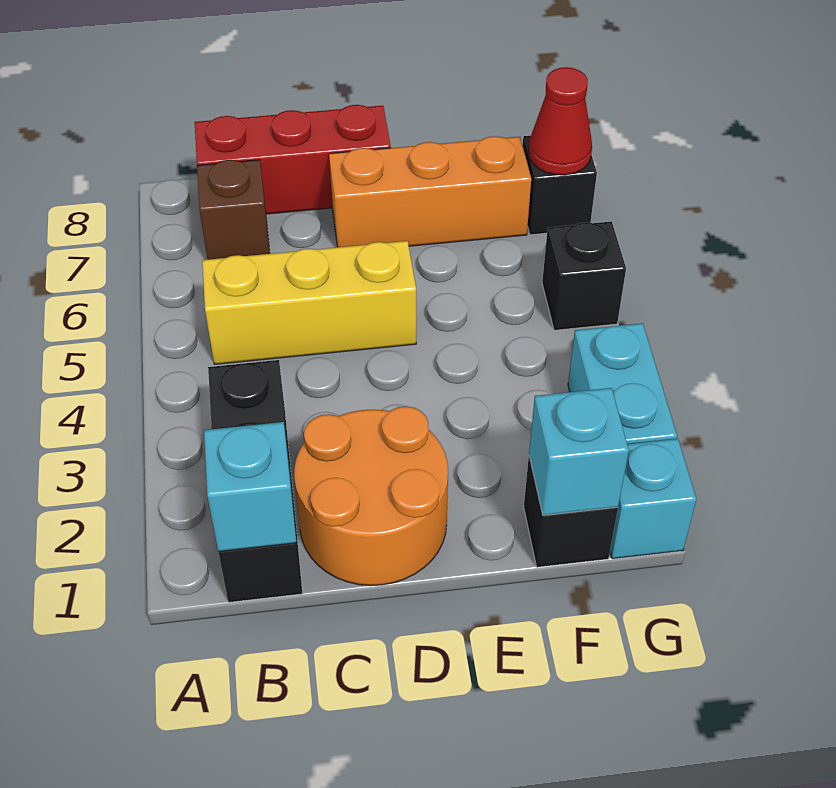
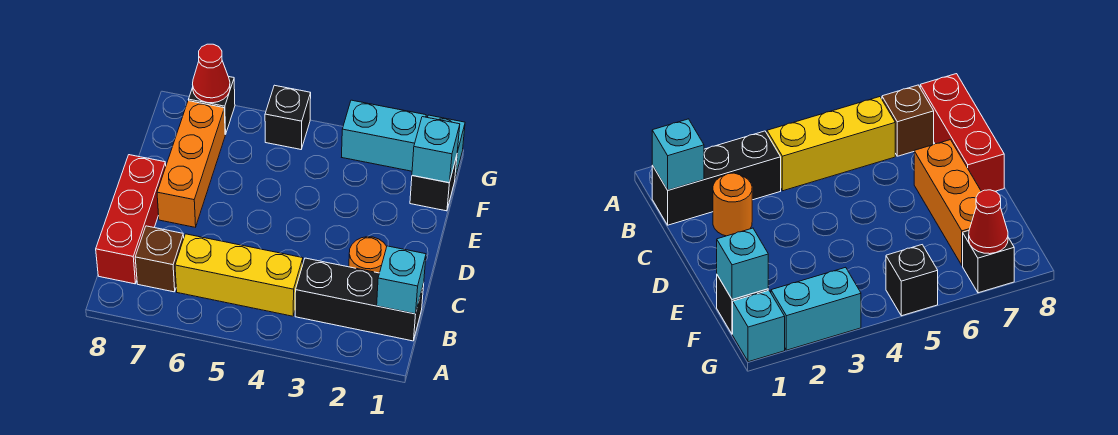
yellow brick B5:D5 level 1 -> yellow brick B4:B6 level 1
orange round brick C1:D2 level 1 -> orange round brick C2 level 1

